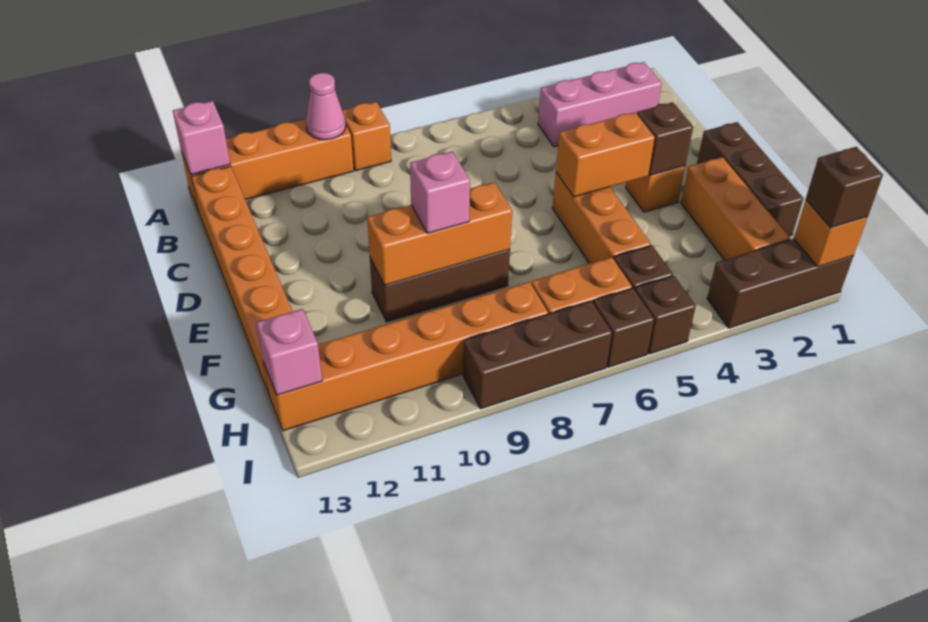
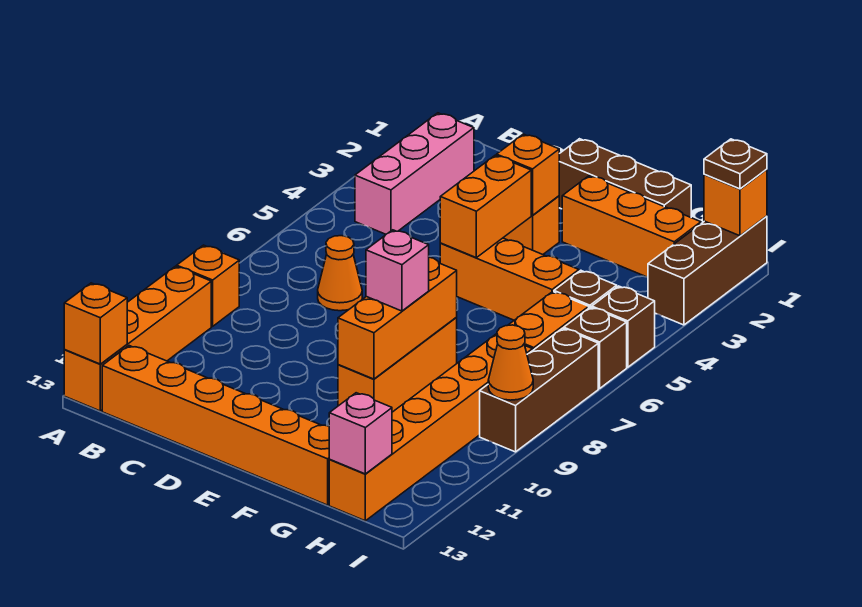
pink cone A10 level 2 -> none
pink brick A13 level 2 -> orange brick A13 level 2
none -> orange cone C7 level 1
brown brick E3 level 2 -> orange brick E3 level 2
brown brick F8:F10 level 1 -> orange brick F8:F10 level 1
brown brick I1 level 3 -> brown plate I1 level 3
none -> orange cone I9 level 2

